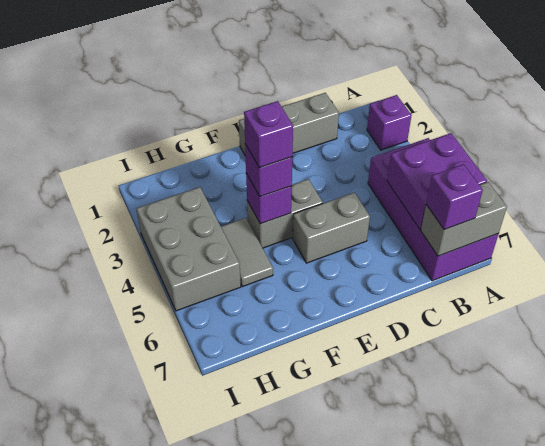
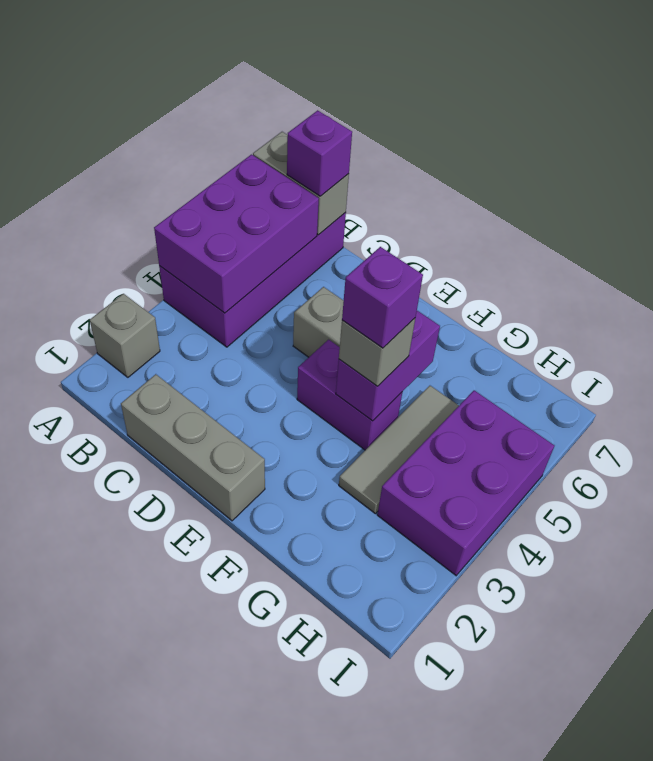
purple brick A2 level 1 -> grey brick A2 level 1
purple brick A5:B6 level 2 -> purple brick A4:B6 level 2
grey brick E4:F4 level 1 -> purple brick E4:F4 level 1
purple brick F4 level 2 -> purple brick F4:F5 level 2
purple brick F4 level 3 -> grey brick F4 level 3
grey tile G4:G5 level 1 -> grey tile G3:G5 level 1
grey brick H3:I5 level 1 -> purple brick H3:I5 level 1

